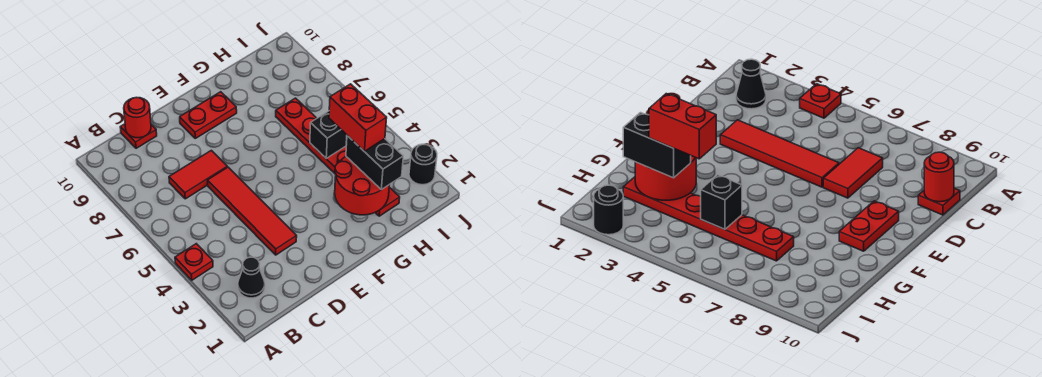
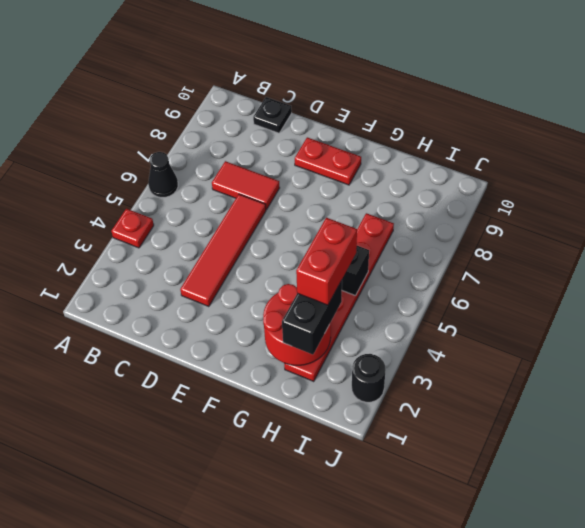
black cone B2 level 1 -> black cone A6 level 1
red plate C10 level 1 -> black plate C10 level 1
red round brick C10 level 2 -> none

